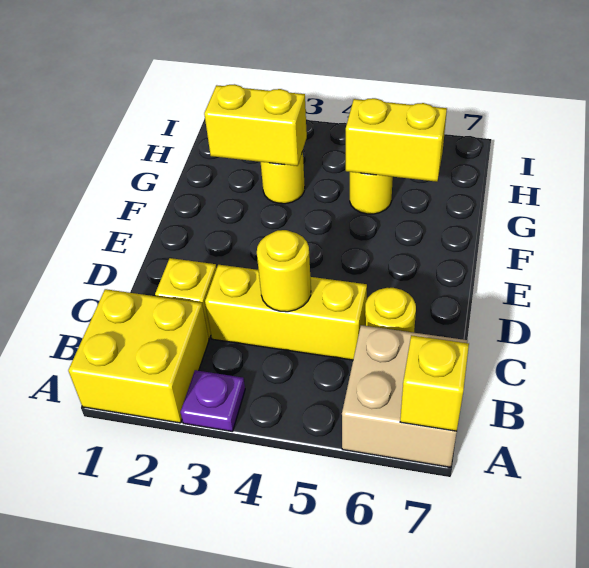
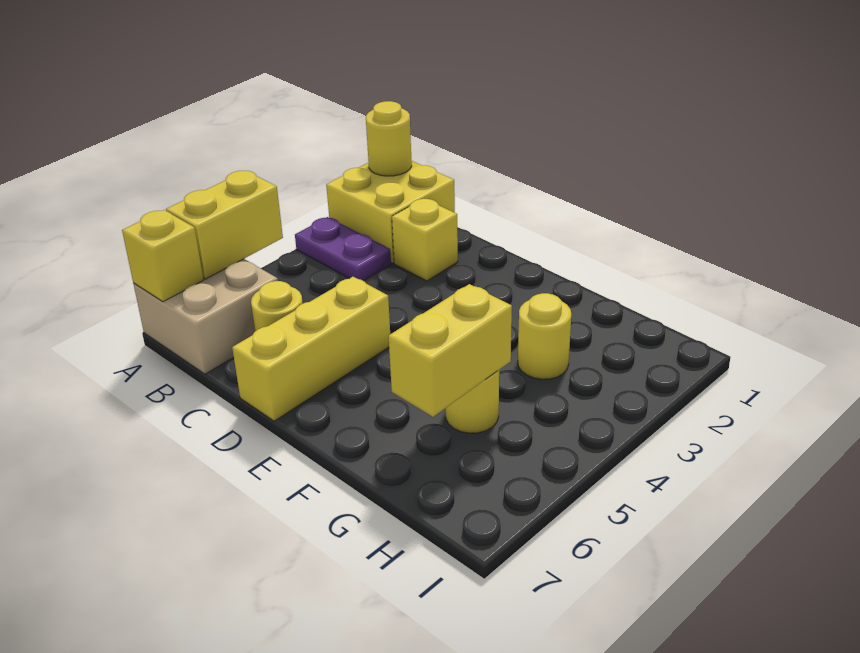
purple plate A3 level 1 -> purple plate A3:B3 level 1
yellow brick C3:C5 level 1 -> yellow brick D5:D7 level 1
yellow round brick C4 level 2 -> yellow round brick A1 level 2
yellow brick G2:G3 level 2 -> yellow brick A5:A6 level 2

